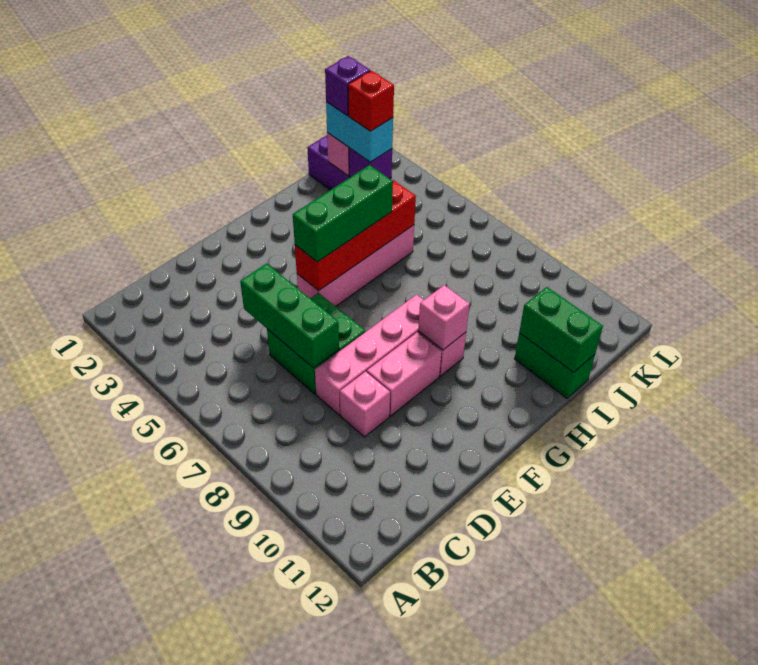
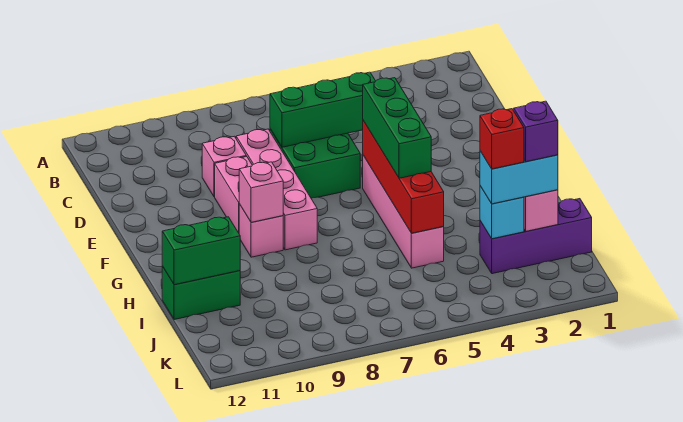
purple brick J3 level 2 -> cyan brick J3 level 2

